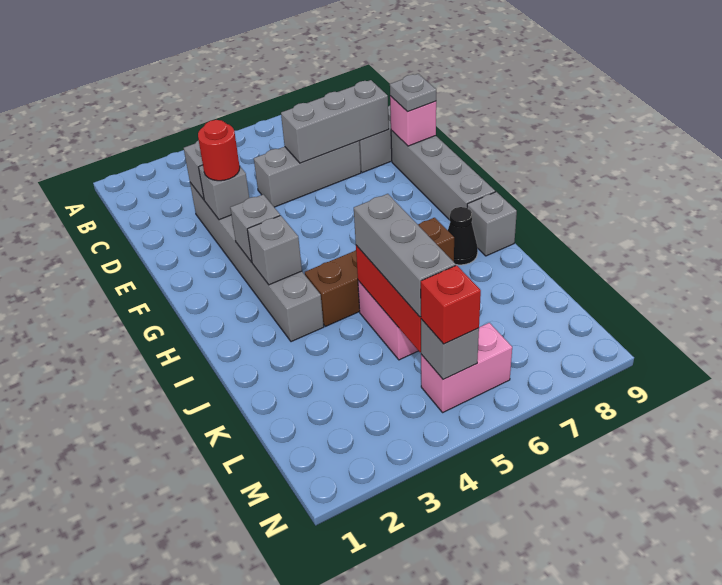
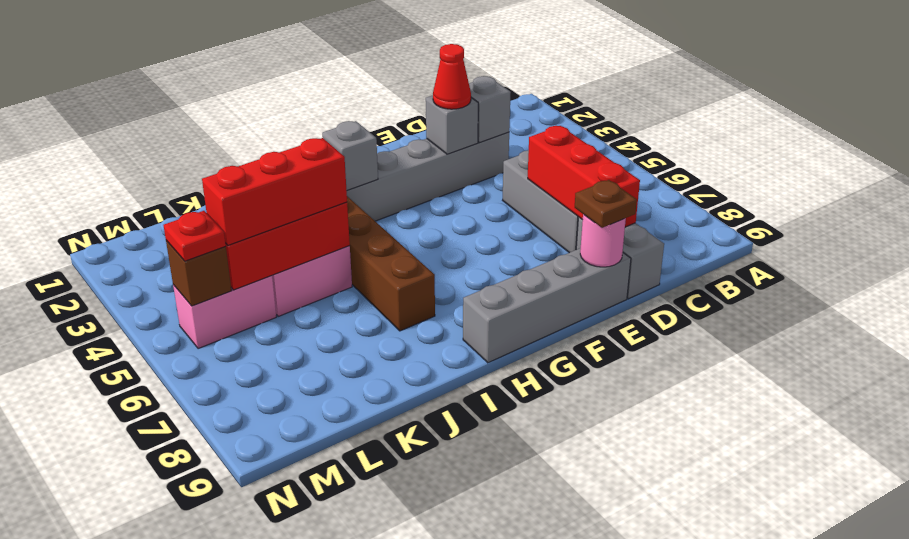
grey brick D6:D8 level 2 -> red brick D6:D8 level 2
red round brick E3 level 3 -> red cone E3 level 3
pink brick E9 level 2 -> pink round brick E9 level 2
grey plate E9 level 3 -> brown plate E9 level 3
grey brick G3 level 2 -> none
black cone I8 level 1 -> none
grey brick I9 level 1 -> none
grey brick J5:L5 level 3 -> red brick J5:L5 level 3
pink brick M5:M6 level 1 -> pink brick L5:M5 level 1
grey brick M5 level 2 -> brown brick M5 level 2
red brick M5 level 3 -> red plate M5 level 3

